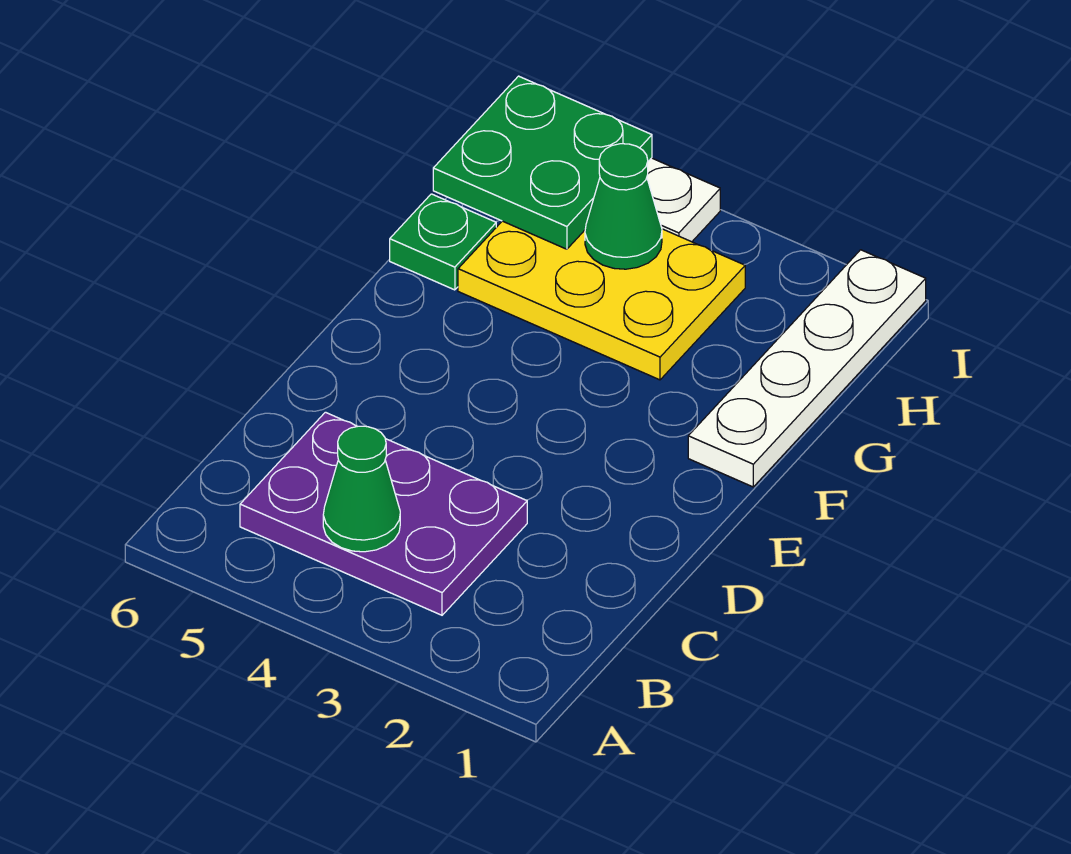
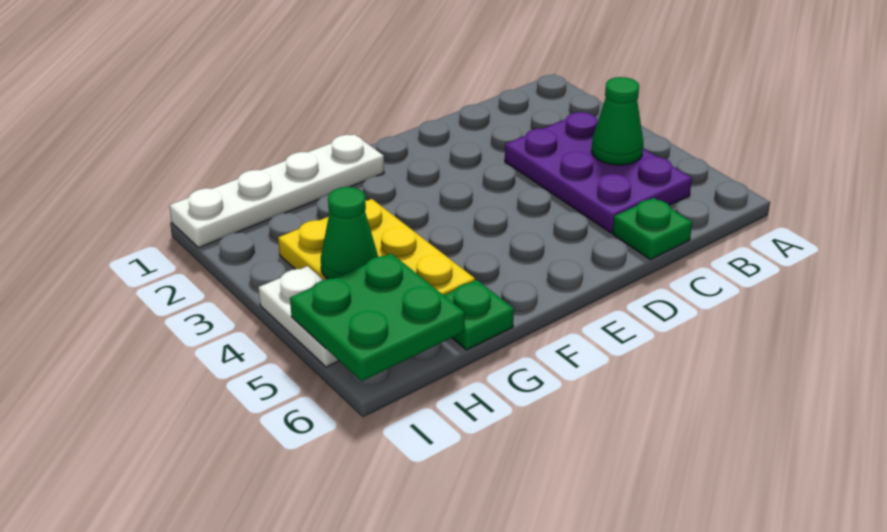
none -> green plate C6 level 1

